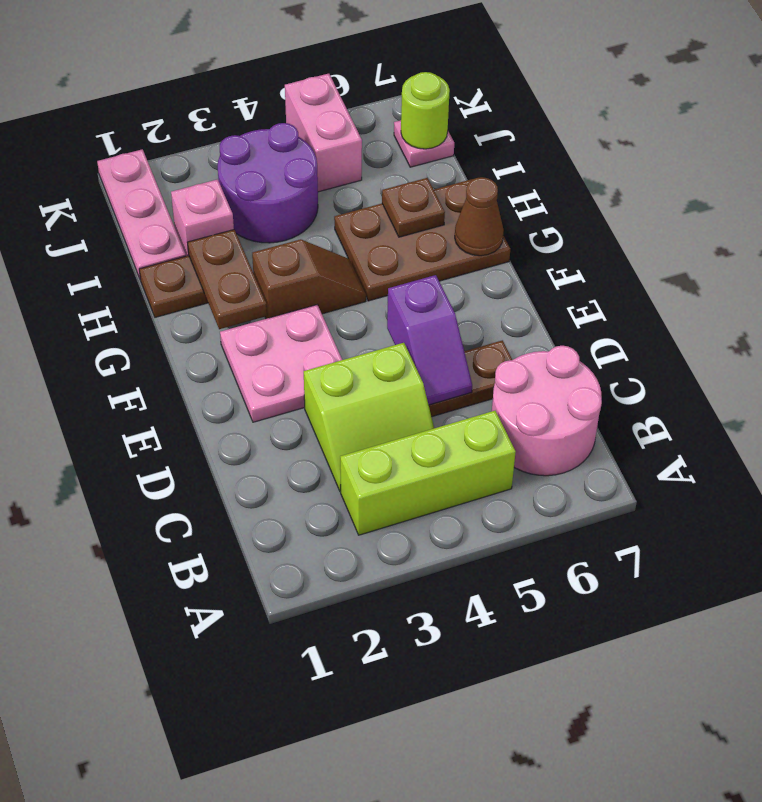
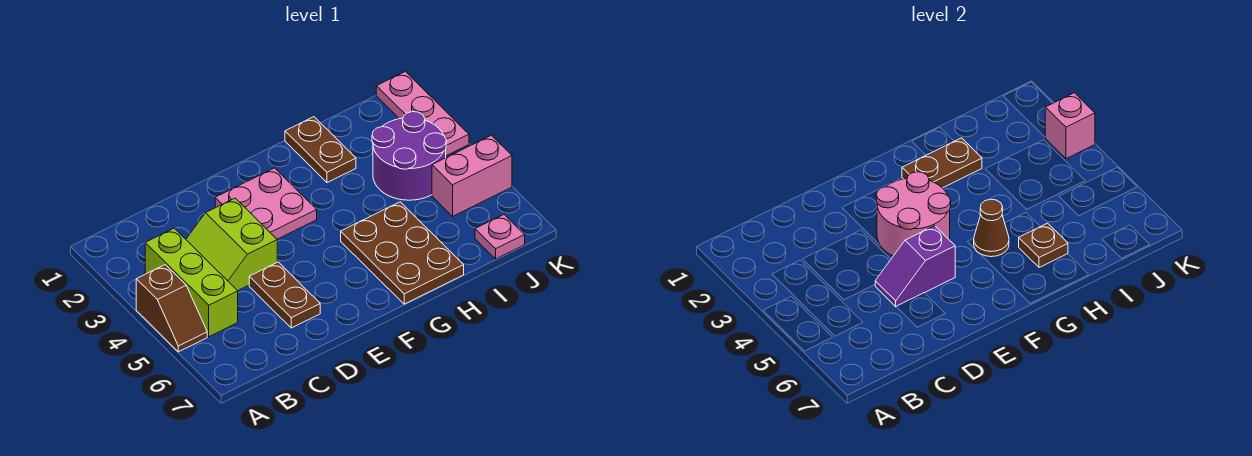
pink round brick B6:C7 level 1 -> pink round brick E3:F4 level 2
brown slope G3:G4 level 1 top 3 -> brown slope A4:A5 level 1 top 4
brown cone G7 level 2 -> brown cone G5 level 2
pink plate I1:K1 level 1 -> pink plate K1:K3 level 1
pink brick I2 level 1 -> pink brick K3 level 2
lime round brick J7 level 2 -> none

